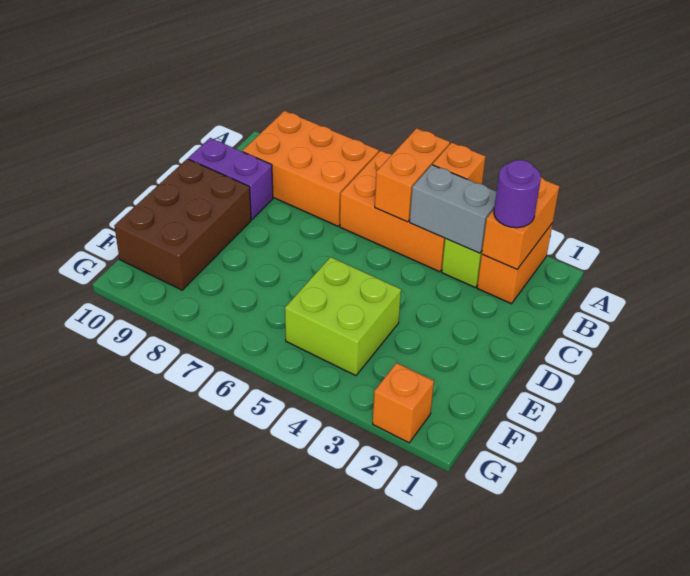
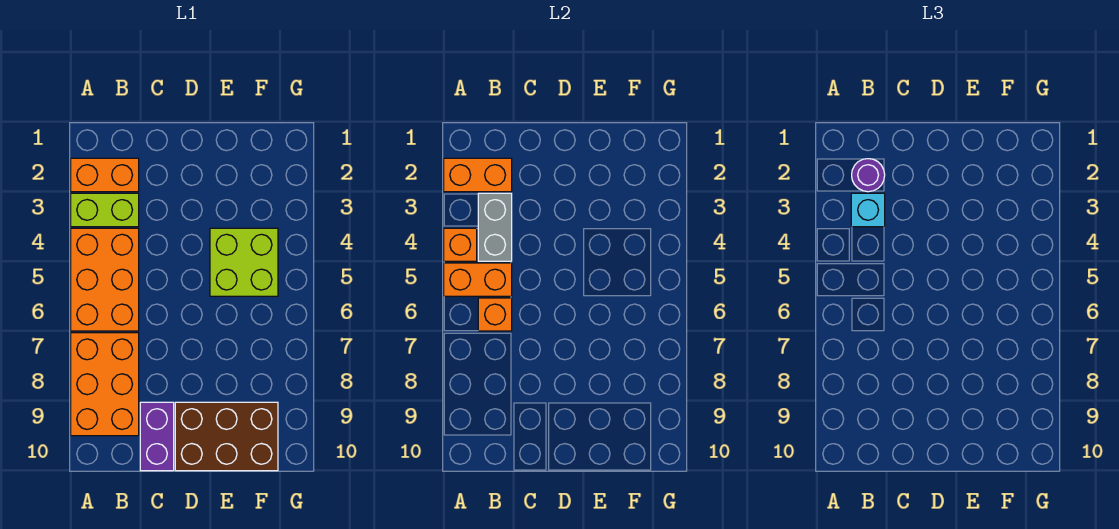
none -> cyan brick B3 level 3
orange brick G2 level 1 -> orange brick B6 level 2

